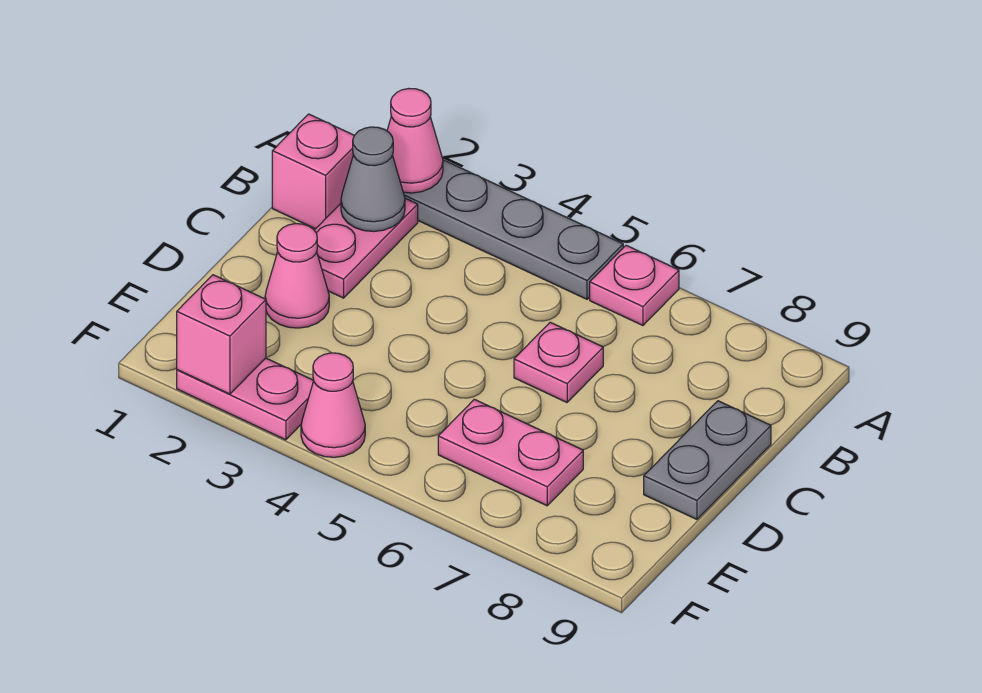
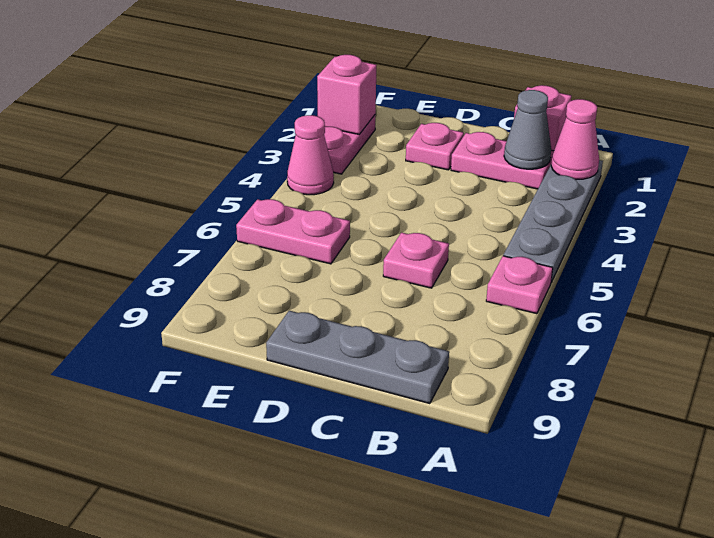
grey plate C9:D9 level 1 -> grey plate B9:D9 level 1
pink cone D2 level 1 -> pink plate D2 level 1
pink plate E6:E7 level 1 -> pink plate E6:F6 level 1

